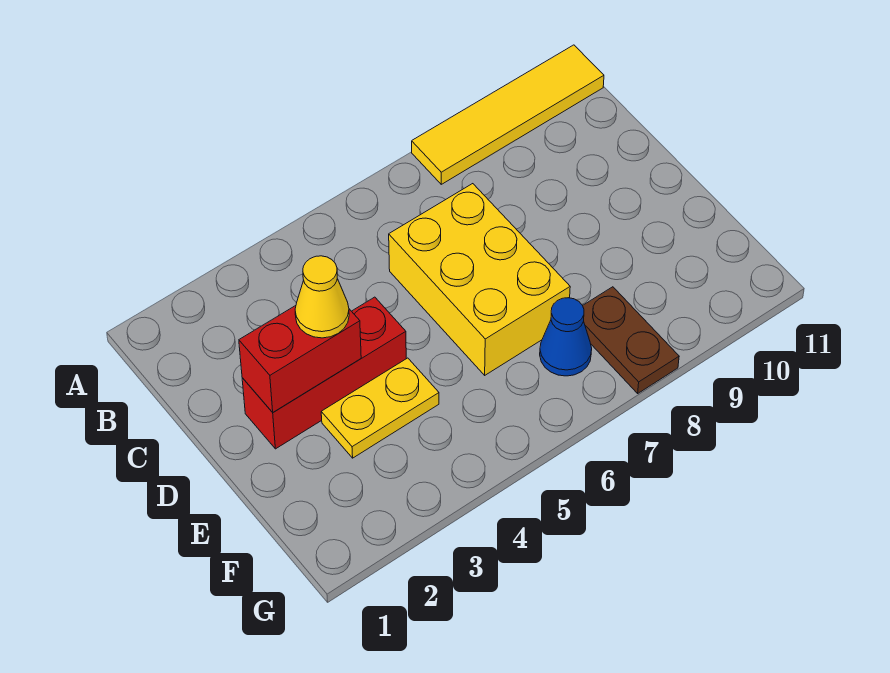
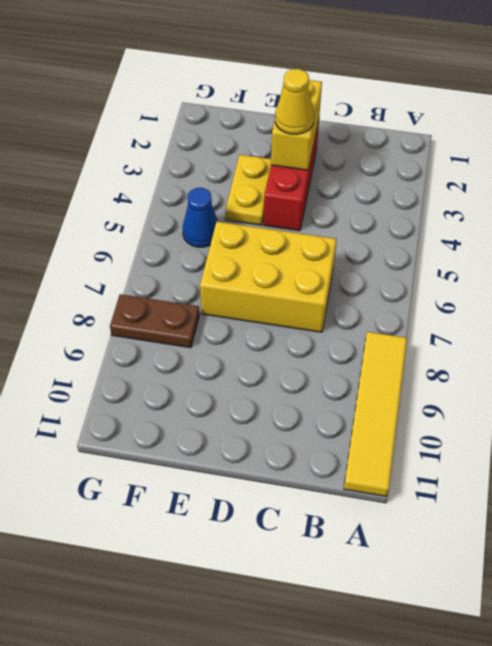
red brick D2:D3 level 2 -> yellow brick D2:D3 level 2
blue cone F7 level 1 -> blue cone F5 level 1

